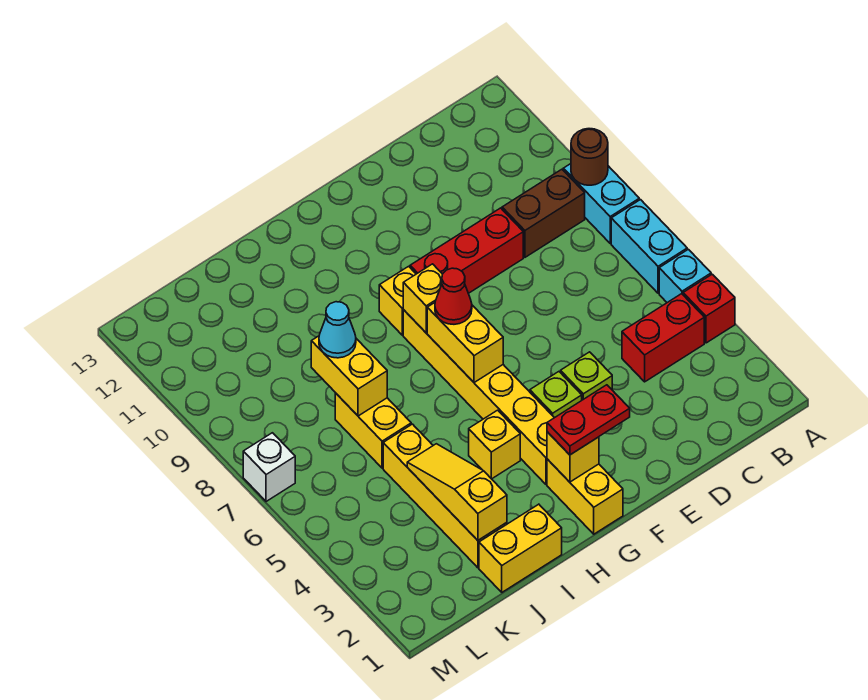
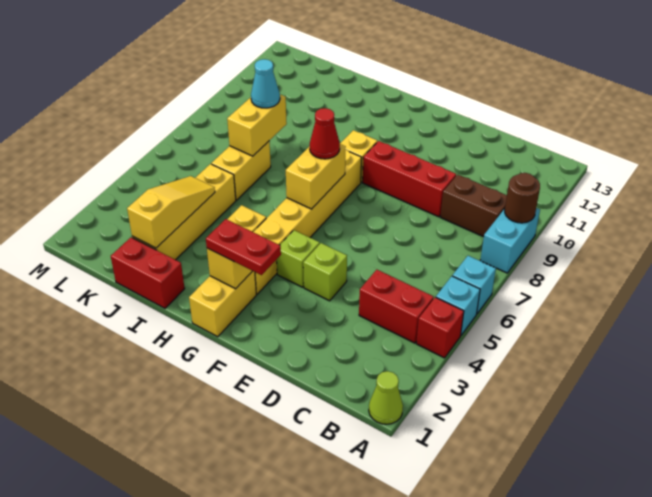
none -> lime cone A1 level 1
cyan brick A6:A7 level 1 -> cyan brick A6 level 1
yellow brick G8 level 2 -> none
yellow brick I1:J1 level 1 -> red brick I1:J1 level 1
white brick M7 level 1 -> none

